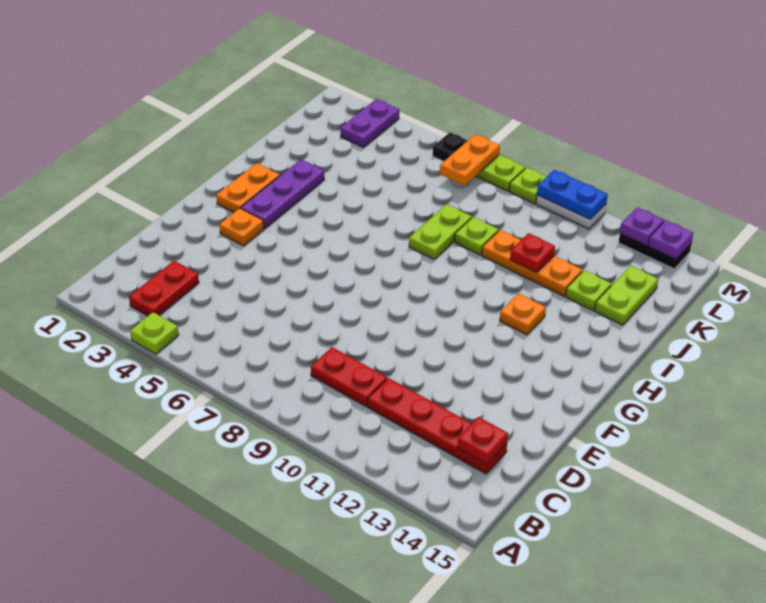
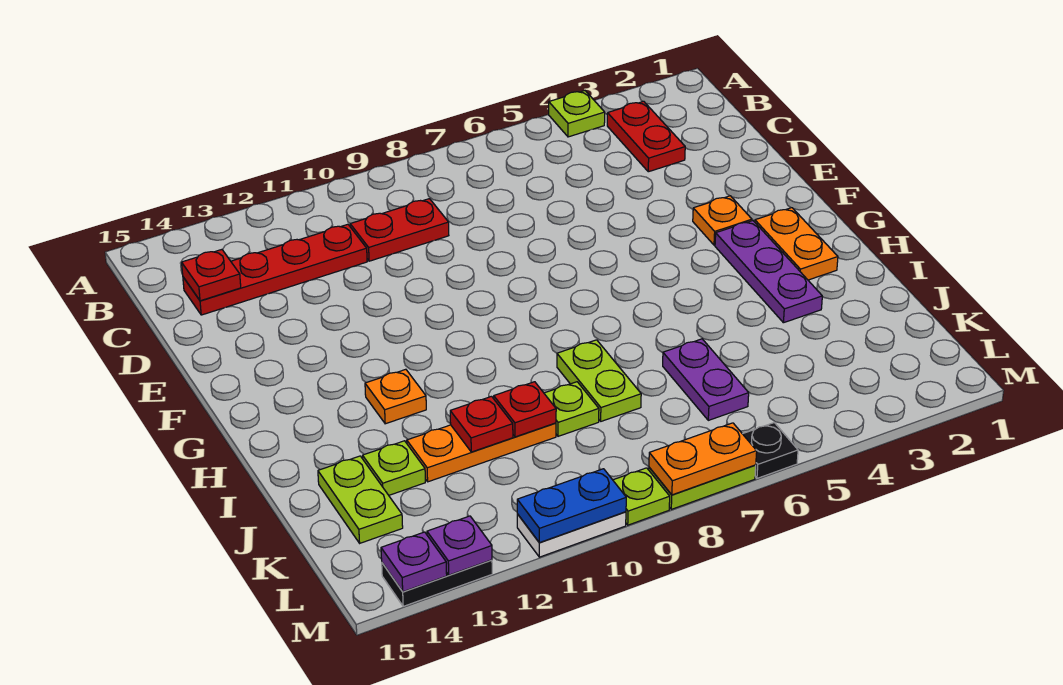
none -> red plate J10 level 2
purple plate L3:M3 level 1 -> purple plate J6:K6 level 1
orange plate L7:M7 level 2 -> orange plate M7:M8 level 2

